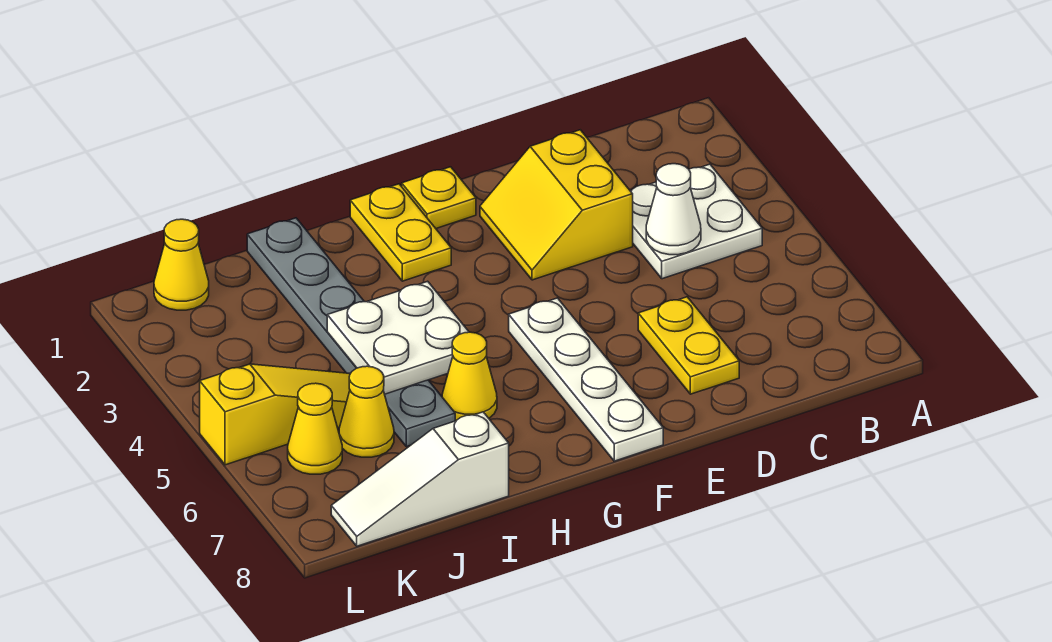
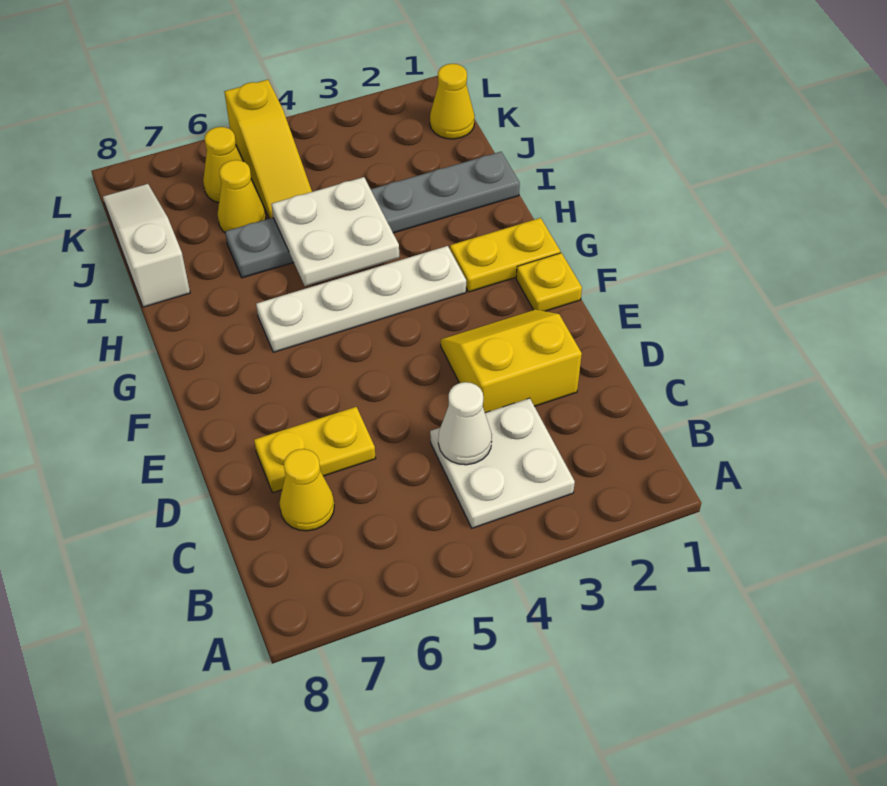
white plate F5:F8 level 1 -> white plate G3:G6 level 1
yellow cone H6 level 1 -> yellow cone C7 level 1

